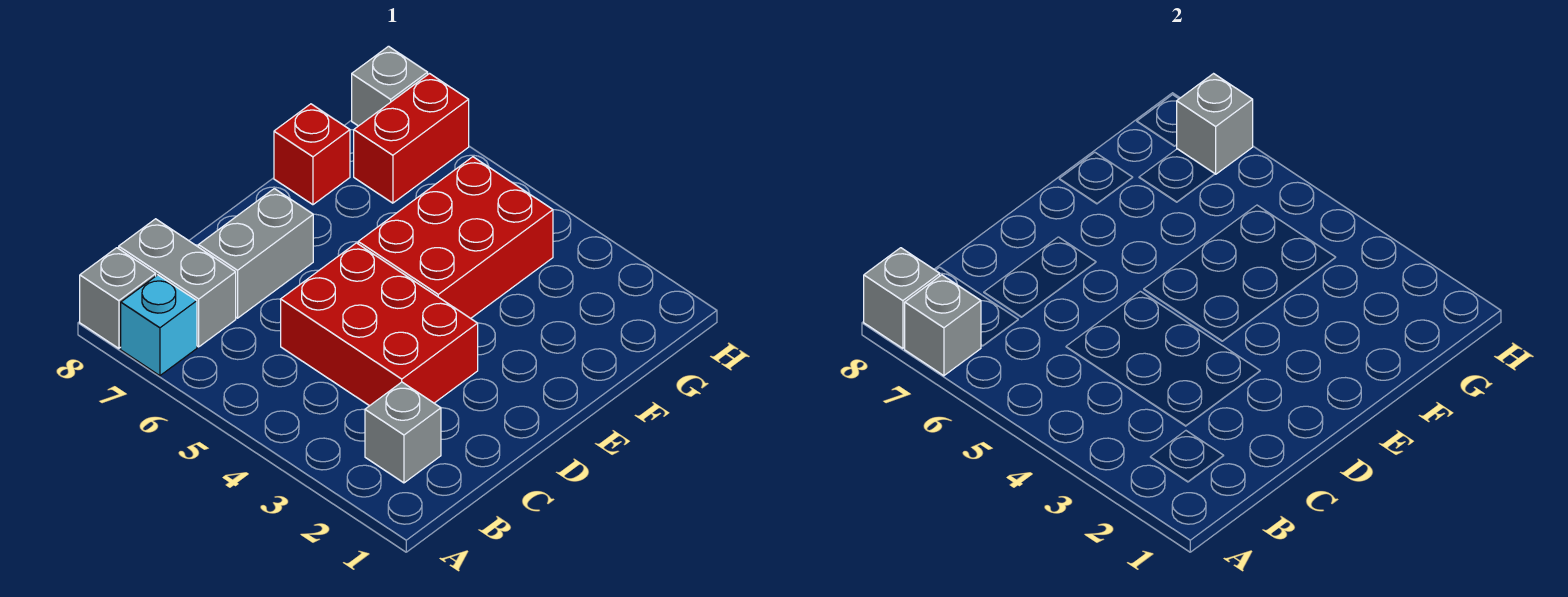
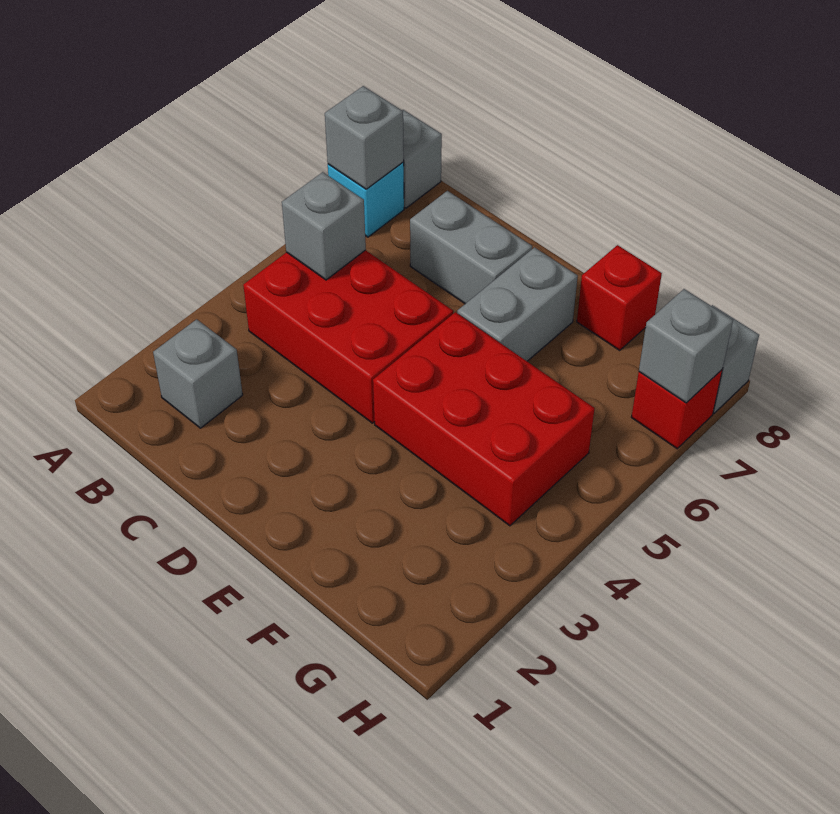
grey brick A8 level 2 -> grey brick B5 level 2
grey brick B7:B8 level 1 -> grey brick E6:E7 level 1
red brick C3:D5 level 1 -> red brick B4:D5 level 1
red brick G7:H7 level 1 -> red brick H7 level 1

